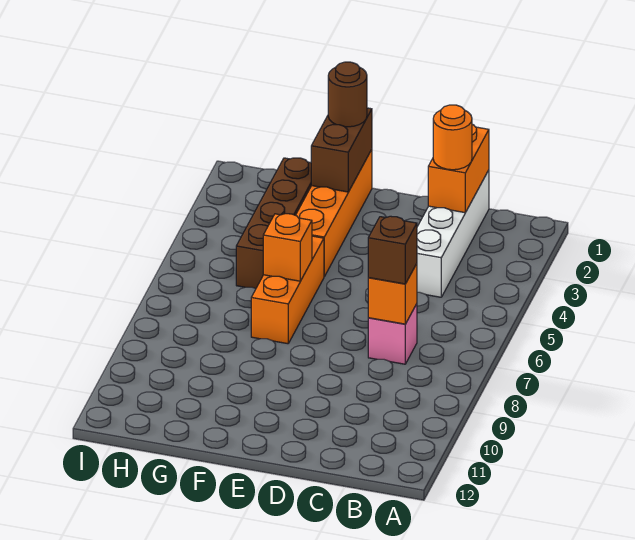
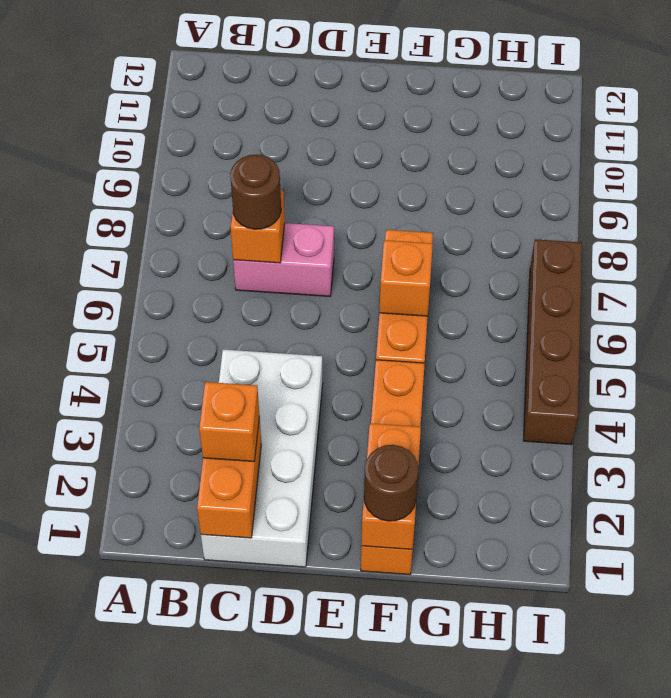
white brick C1:C4 level 1 -> white brick C1:D4 level 1
orange round brick C2 level 3 -> orange brick C2 level 3
pink brick C7 level 1 -> pink brick C7:D7 level 1
brown brick C7 level 3 -> brown round brick C7 level 3
brown brick F1:F2 level 2 -> orange brick F1:F2 level 2
brown brick G2:G5 level 1 -> brown brick I4:I7 level 1

